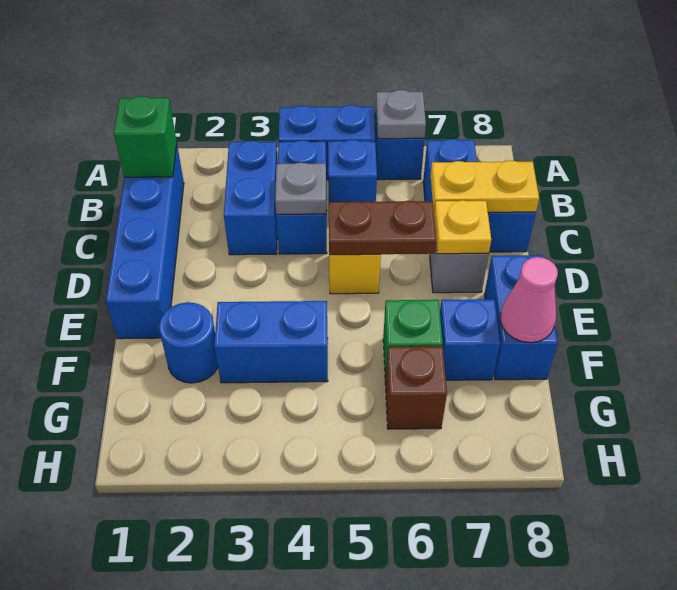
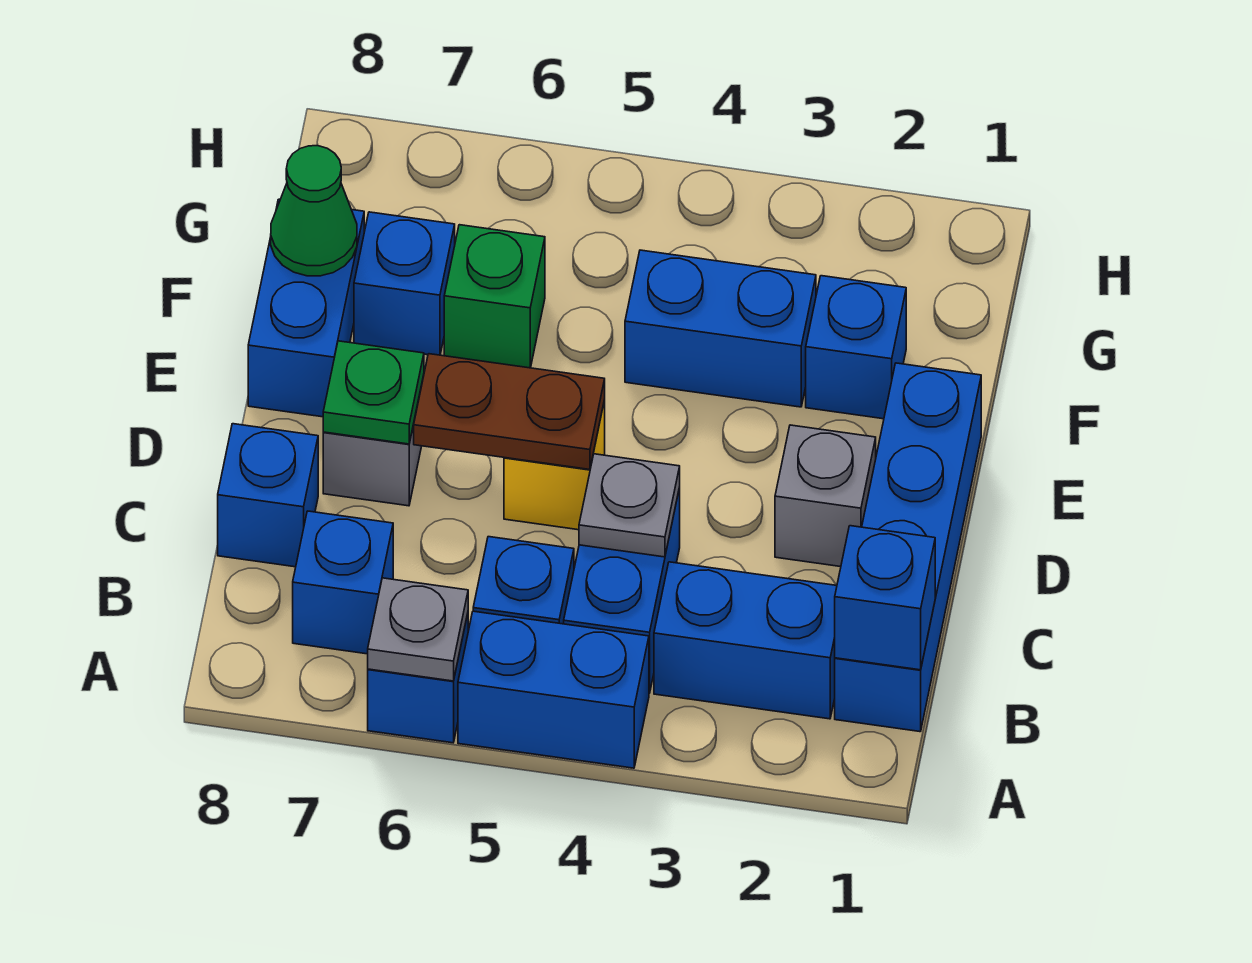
green brick B1 level 2 -> blue brick B1 level 2
blue brick B3:C3 level 1 -> blue brick B2:B3 level 1
yellow plate C7:C8 level 2 -> none
none -> grey brick D2 level 1
yellow plate D7 level 2 -> green plate D7 level 2
blue round brick F2 level 1 -> blue brick F2 level 1
pink cone F8 level 2 -> green cone F8 level 2
brown brick G6 level 1 -> none

